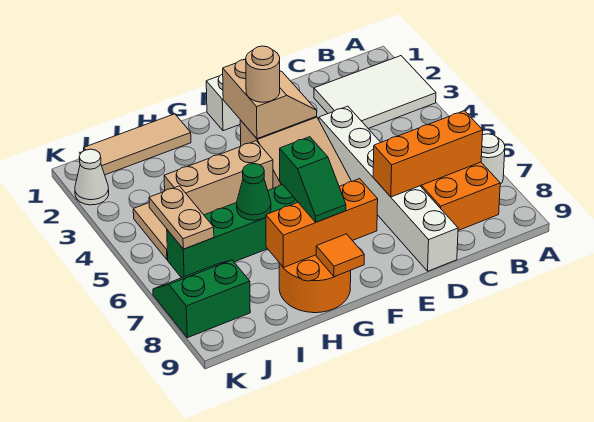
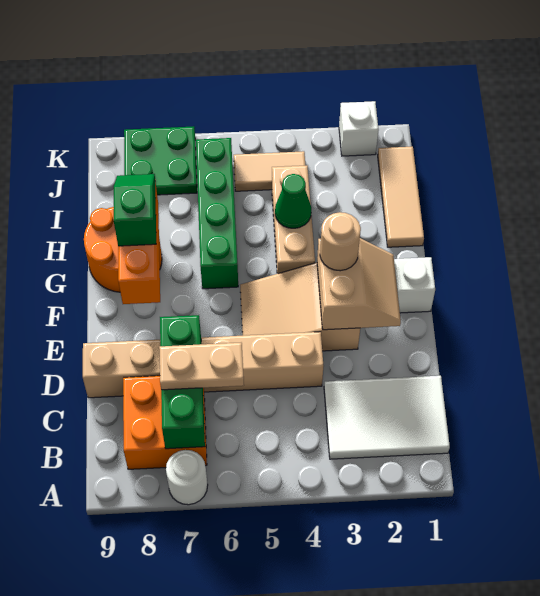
white tile A2:C3 level 1 -> white tile B1:C3 level 1
orange brick B7:D7 level 2 -> green brick B7:D7 level 2
white brick D4:D9 level 1 -> tan brick D4:D9 level 1
tan slope E2:F3 level 2 top F -> tan slope E2:F3 level 2 top 3
green slope G7:G8 level 3 top 7 -> green slope G8:H8 level 3 top G
orange tile G9 level 2 -> none
green cone H6 level 2 -> green cone H4 level 2
tan plate J5:J6 level 2 -> tan plate C6:C7 level 3
green slope J7:K8 level 1 top 8 -> green plate J7:K8 level 1
white cone K2 level 1 -> white brick K2 level 1

